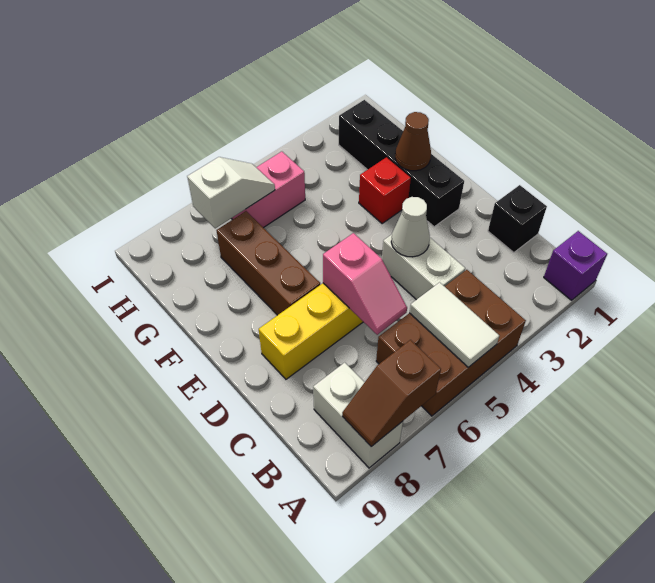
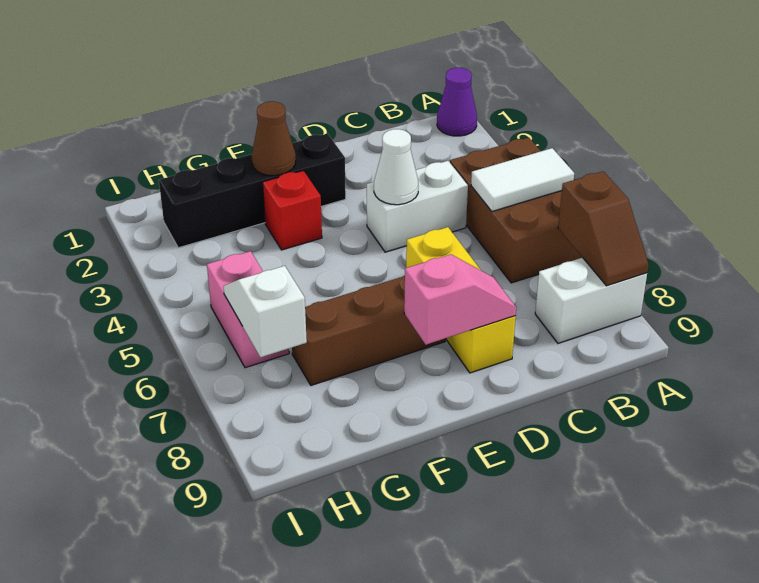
purple brick A1 level 1 -> purple cone A1 level 1
black brick C1 level 1 -> none
pink slope C6:D6 level 2 top D -> pink slope D8:E8 level 2 top E

